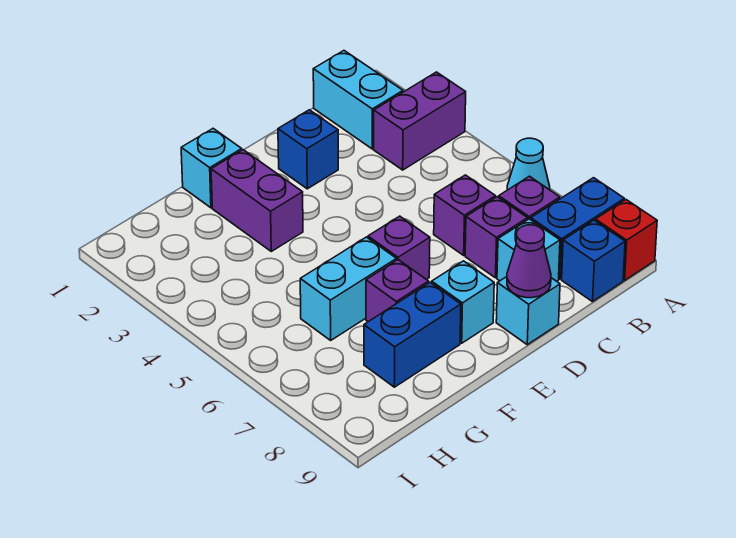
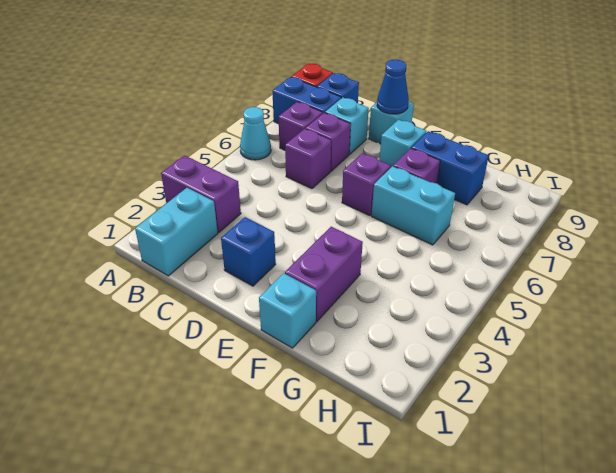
purple cone D9 level 2 -> blue cone D9 level 2

